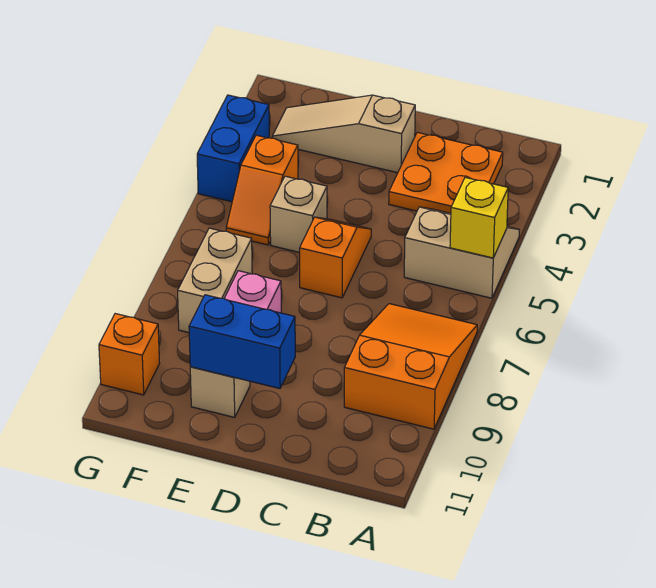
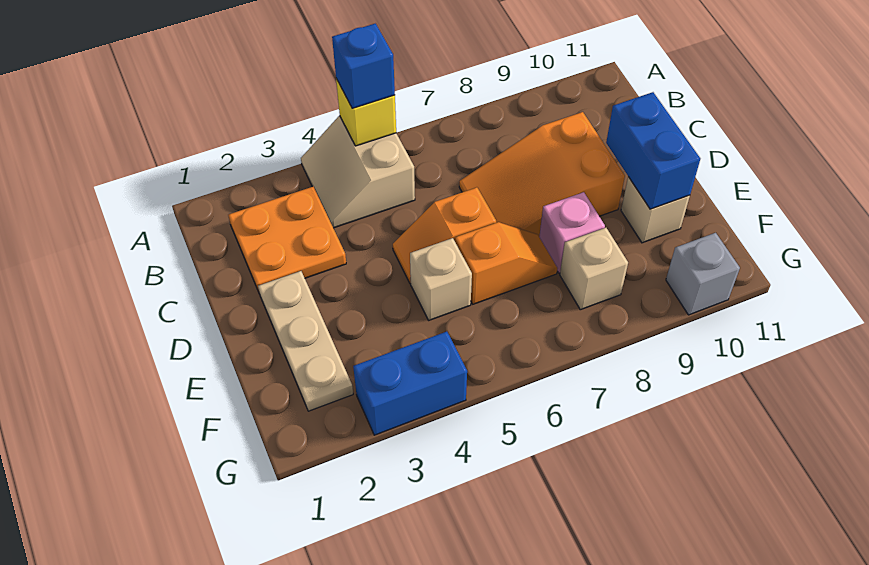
none -> blue brick A5 level 3
orange slope A7:B9 level 1 top 9 -> orange slope C7:D9 level 1 top 9
tan slope D2:F2 level 1 top D -> tan plate D2:F2 level 1
orange slope F4:F5 level 1 top 4 -> orange slope E6:E7 level 1 top 6
tan brick F7:F8 level 1 -> tan brick F8 level 1
orange brick G10 level 1 -> grey brick G10 level 1

